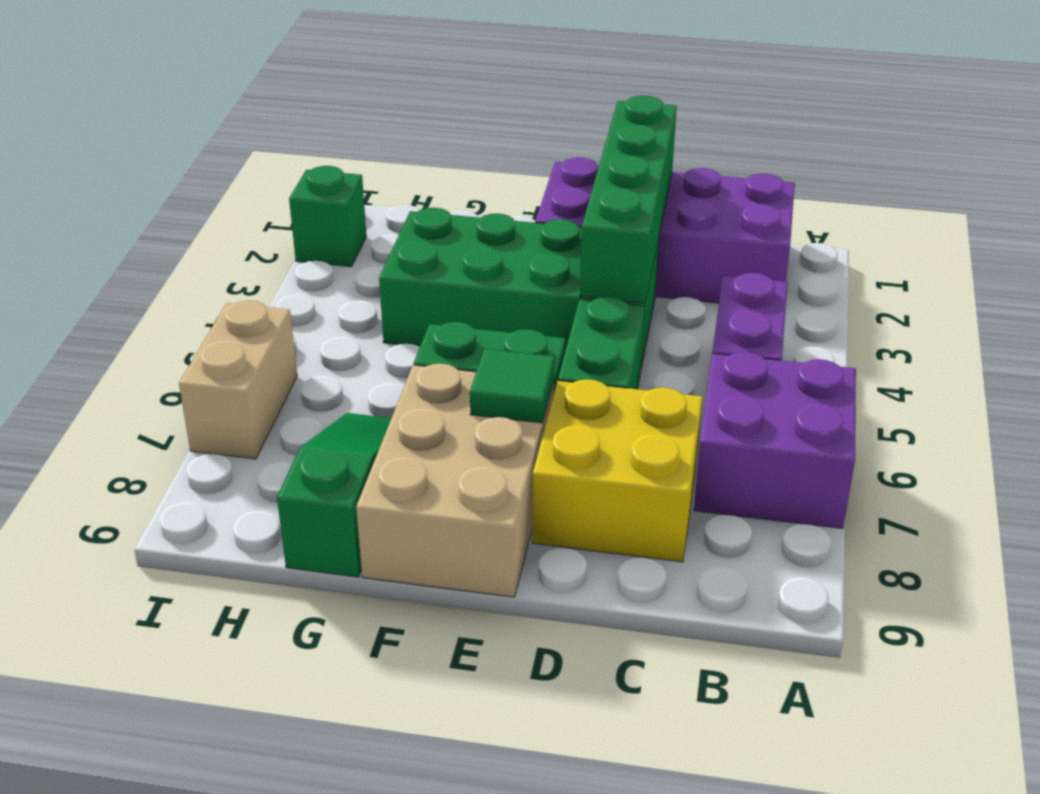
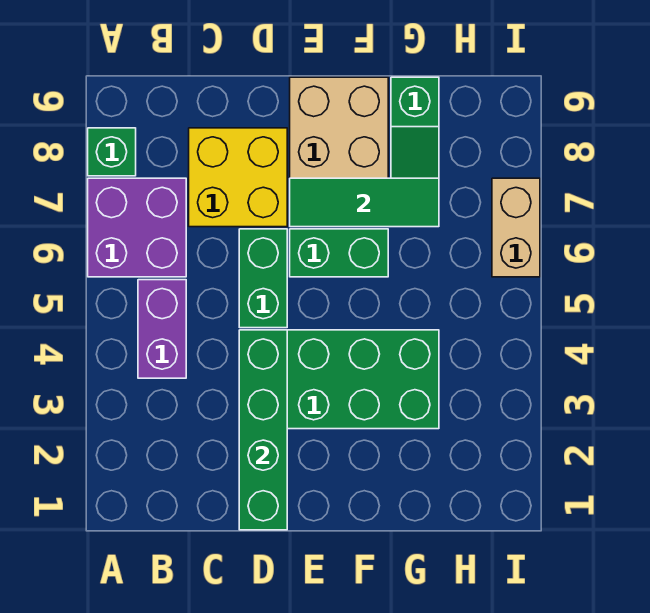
purple brick B1:E2 level 1 -> none
green tile E7 level 2 -> green tile E7:G7 level 2
green brick I2 level 1 -> green brick A8 level 1

